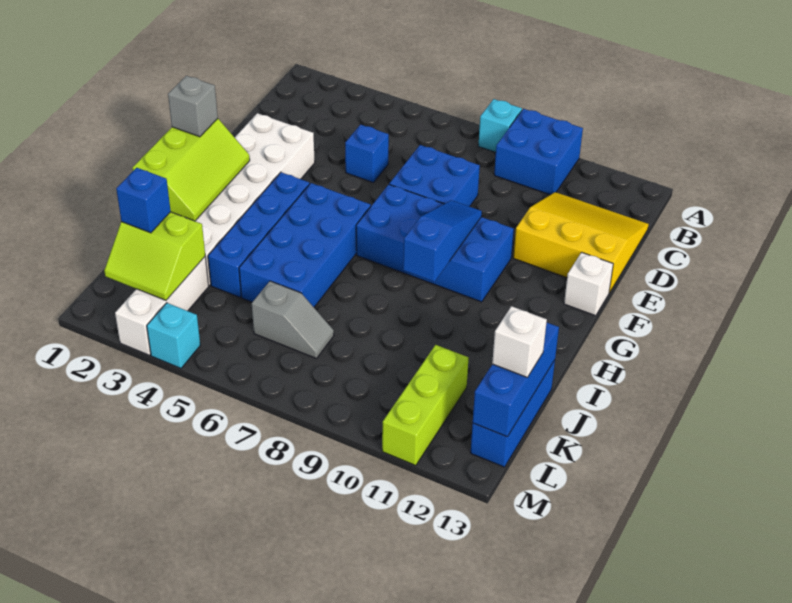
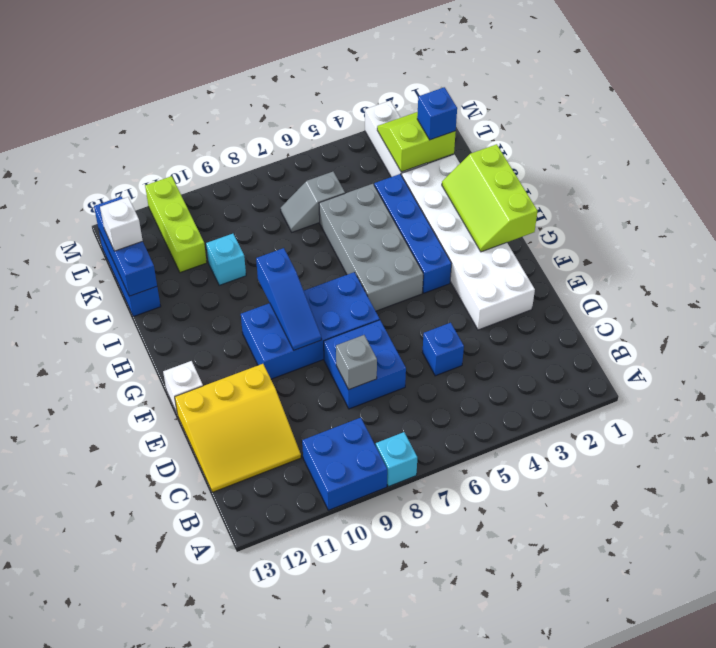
grey brick G1 level 3 -> grey brick D8 level 2
blue brick G5:J6 level 1 -> grey brick G5:J6 level 1
cyan brick M4 level 1 -> cyan brick J10 level 1

